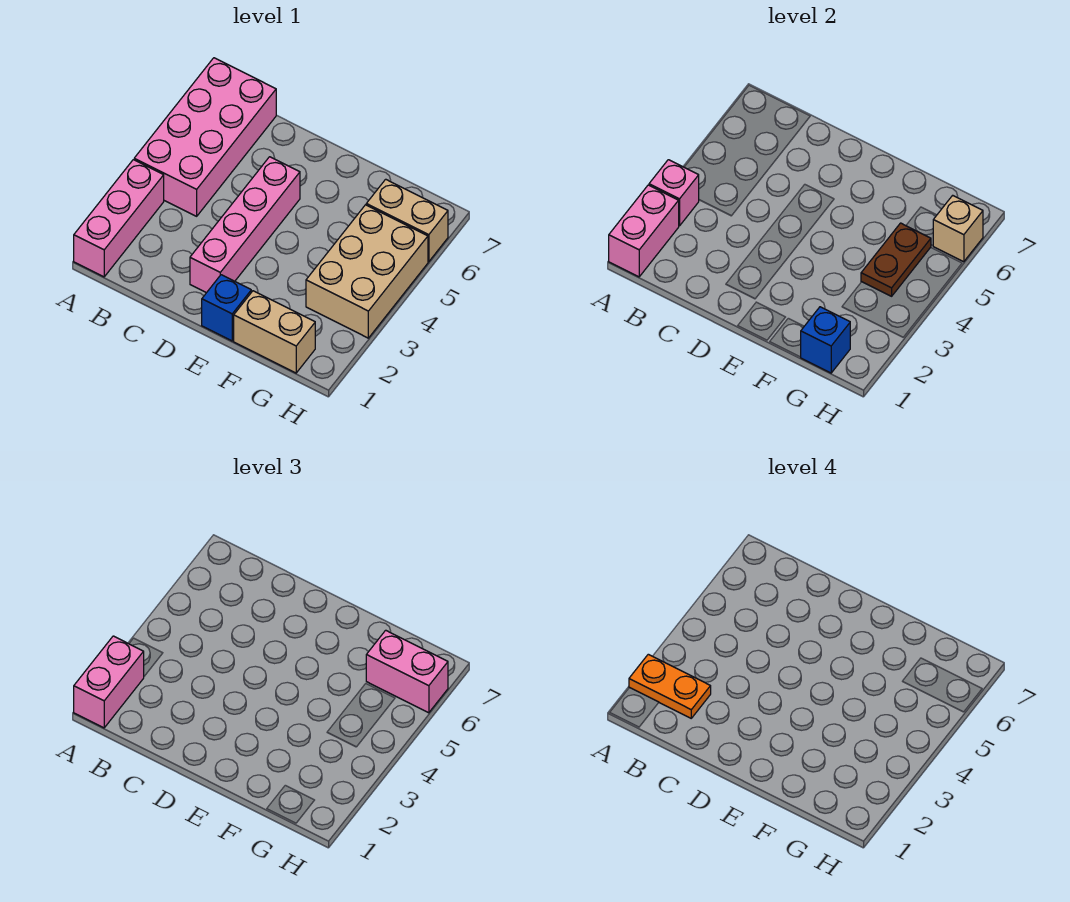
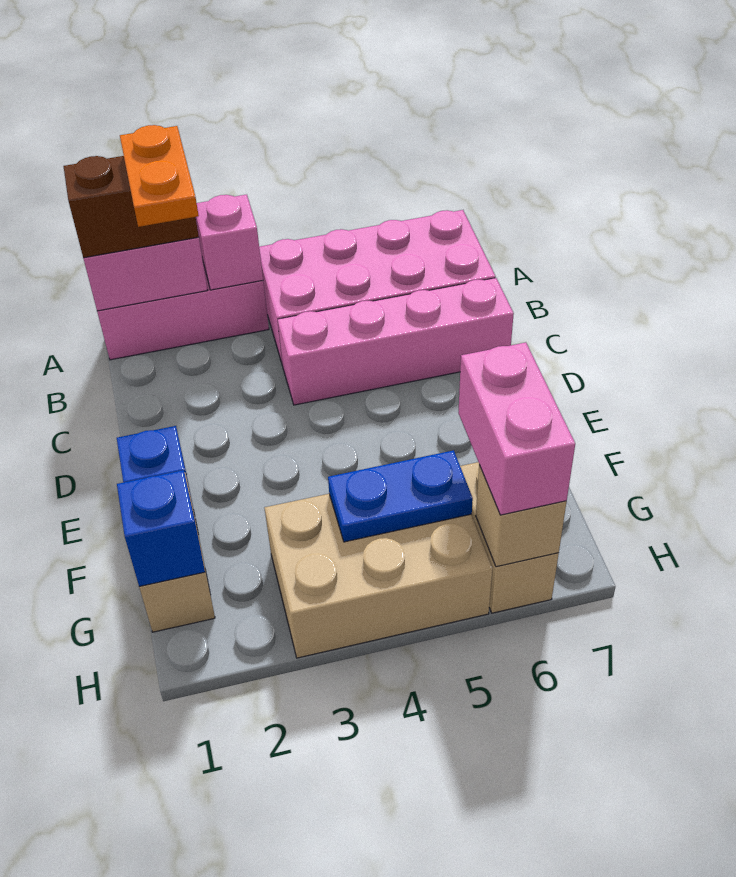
pink brick A1:A2 level 3 -> brown brick A1:A2 level 3
pink brick D2:D5 level 1 -> pink brick C4:C7 level 1
brown plate G4:G5 level 2 -> blue plate G4:G5 level 2

